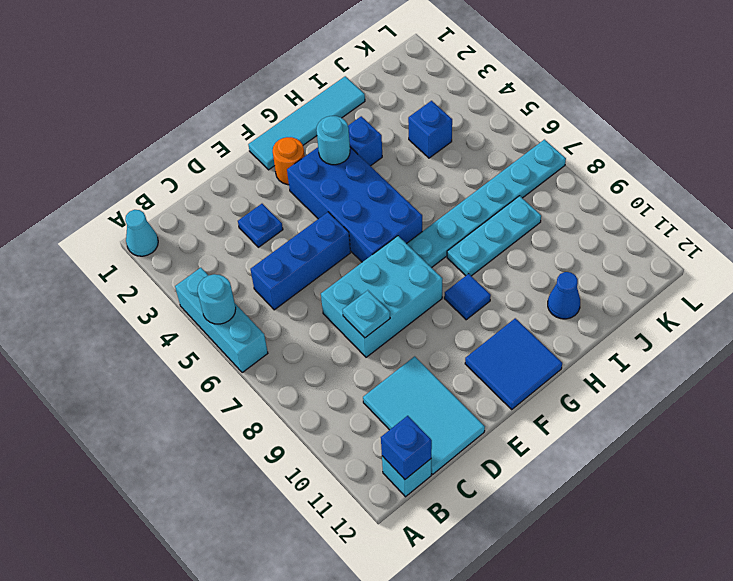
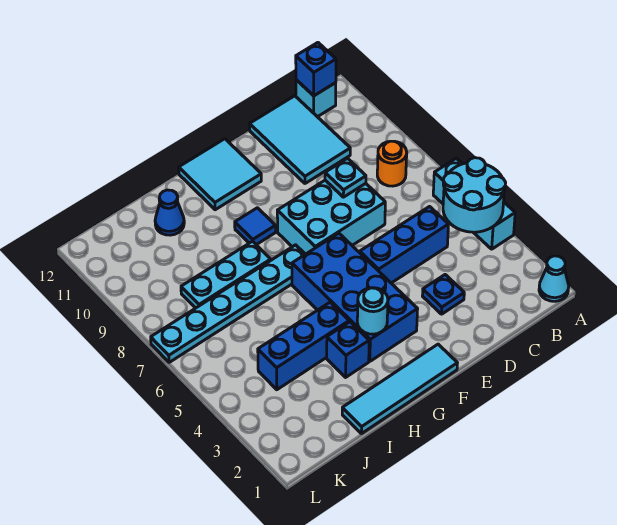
cyan round brick A5 level 2 -> cyan round brick A4:B5 level 2
orange round brick F2 level 1 -> orange round brick B8 level 1
blue tile F11:G12 level 1 -> cyan tile F11:G12 level 1
blue brick J4 level 1 -> blue brick H4:J4 level 1

